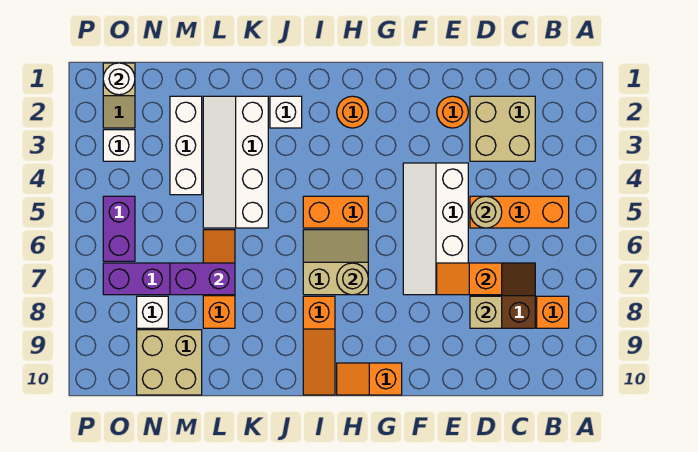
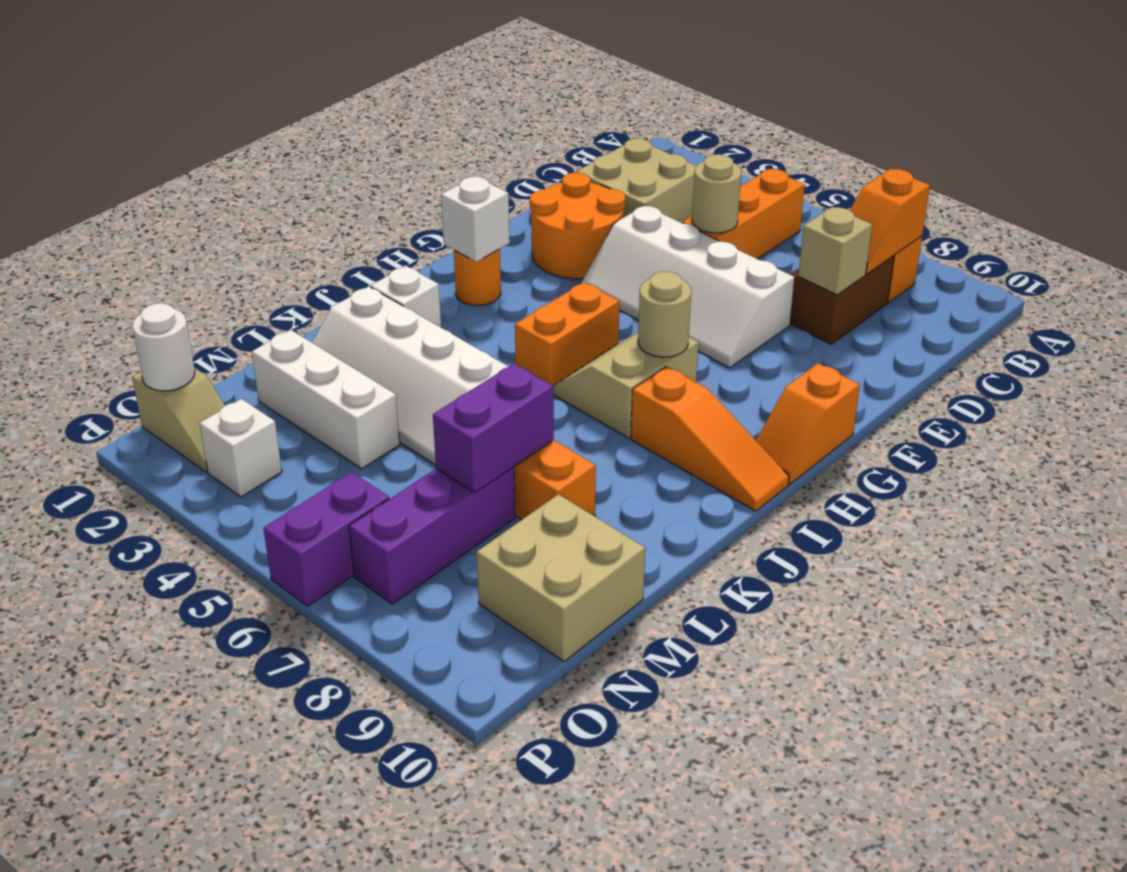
orange slope D7:E7 level 2 top D -> orange slope B8:C8 level 2 top B
orange round brick E2 level 1 -> orange round brick E2:F3 level 1
white brick N8 level 1 -> white brick H2 level 2
purple brick O5:O6 level 1 -> purple brick O6:P6 level 1

